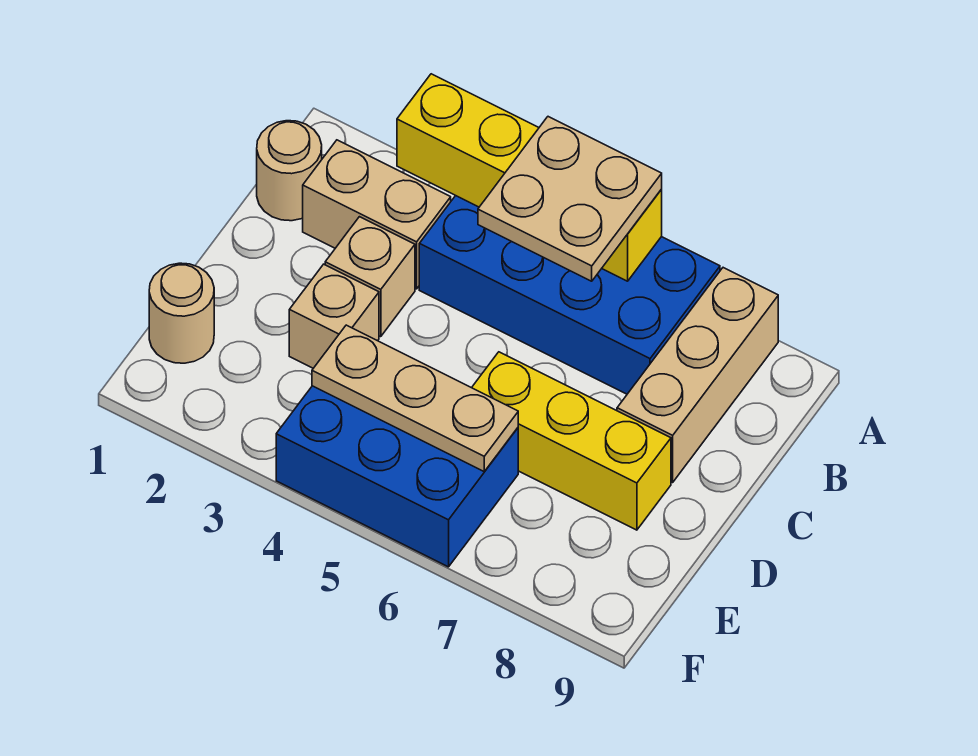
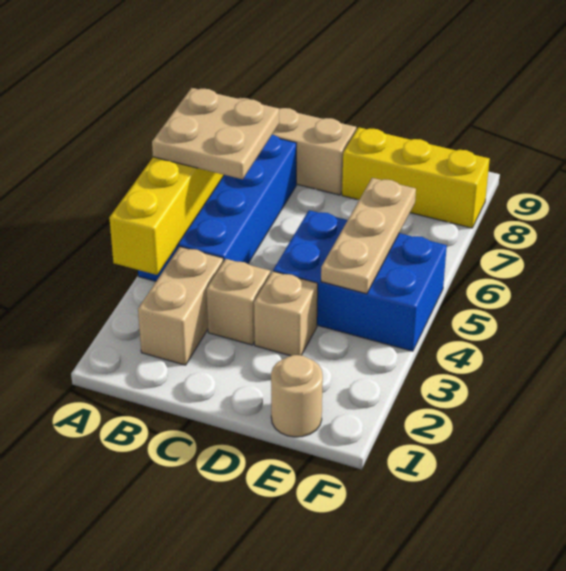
tan round brick B1 level 1 -> none
yellow brick D6:D8 level 1 -> yellow brick D8:F8 level 1
blue brick E4:F6 level 1 -> blue brick D4:F5 level 1

